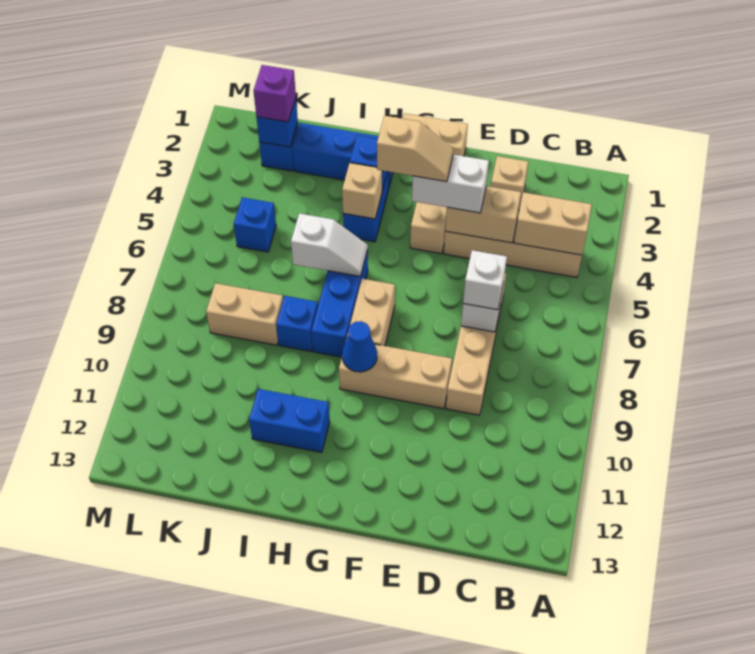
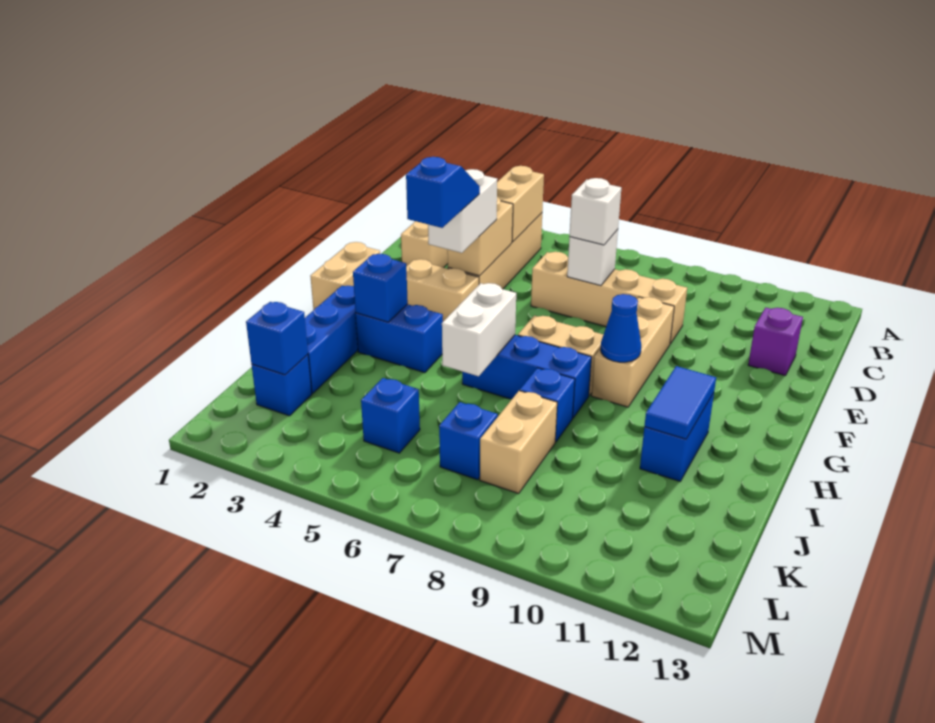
tan slope F4:G4 level 4 top G -> blue slope F4:G4 level 4 top G
tan brick H4 level 2 -> none
white slope H6:I6 level 2 top I -> white brick H6:I6 level 2
none -> blue tile H11:I11 level 2
purple brick K2 level 3 -> purple brick D12 level 1
none -> blue brick K7 level 1

